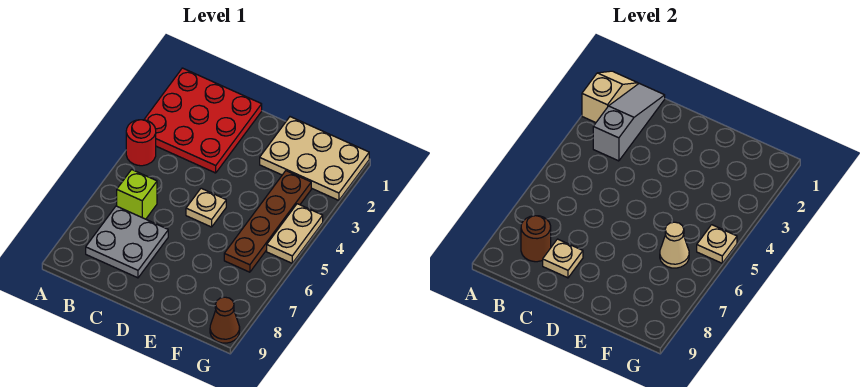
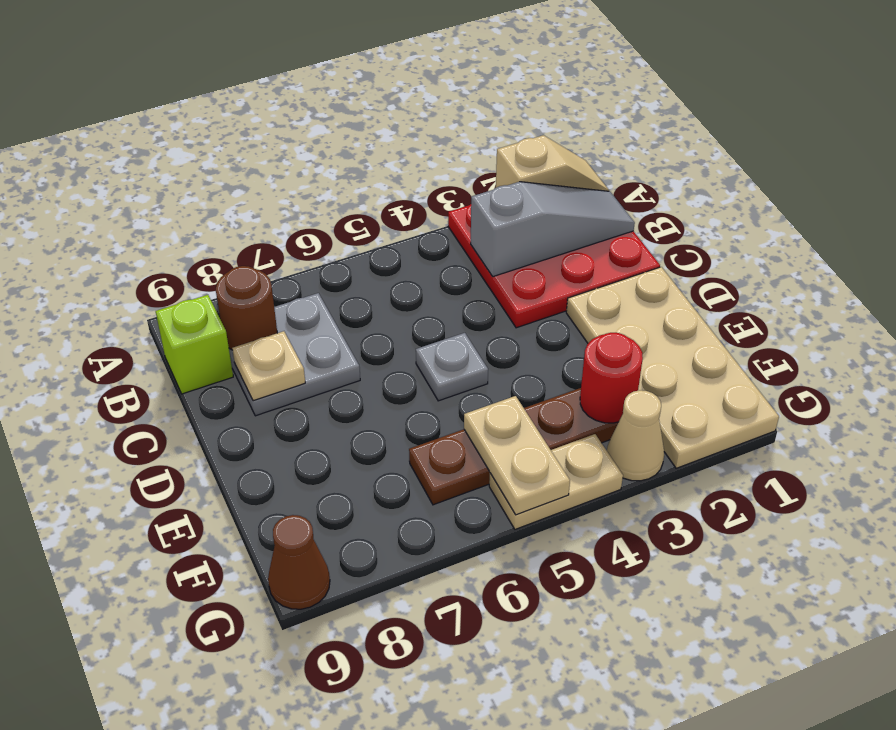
red round brick A4 level 1 -> red round brick F3 level 2
lime brick B6 level 1 -> lime brick B9 level 1
tan plate D5 level 1 -> grey plate D5 level 1
tan plate E1:G2 level 1 -> tan plate D1:G2 level 1
tan cone F6 level 2 -> tan cone G3 level 1
tan plate G5 level 2 -> tan plate F5:G5 level 2

